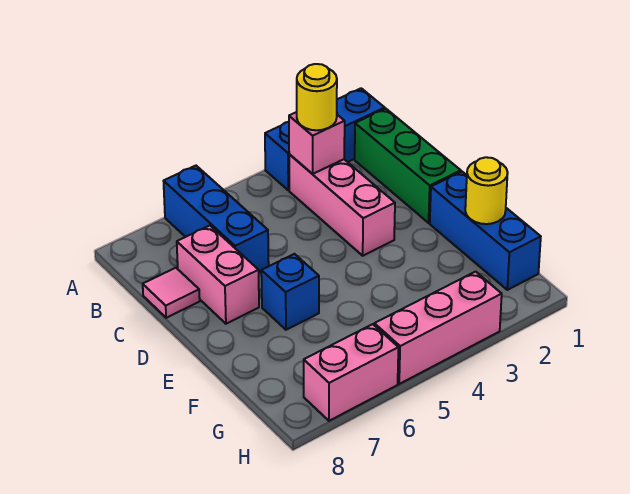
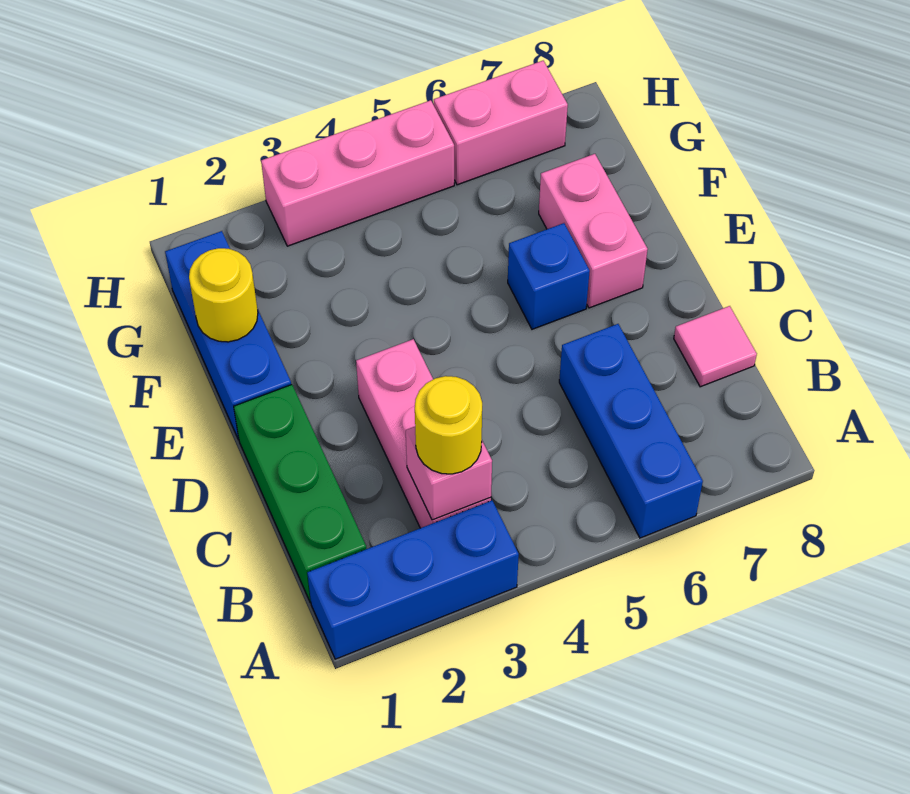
pink brick C7:D7 level 1 -> pink brick E7:F7 level 1

